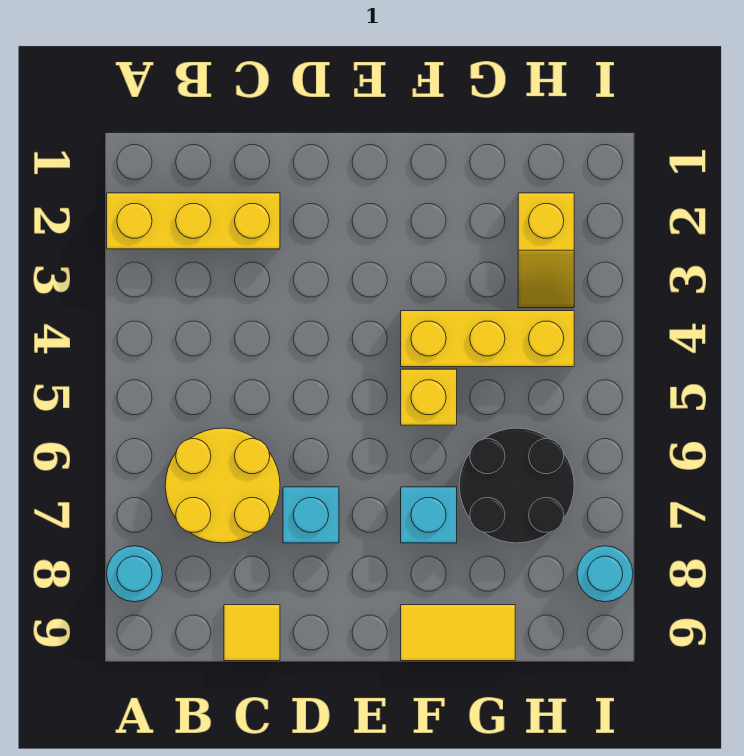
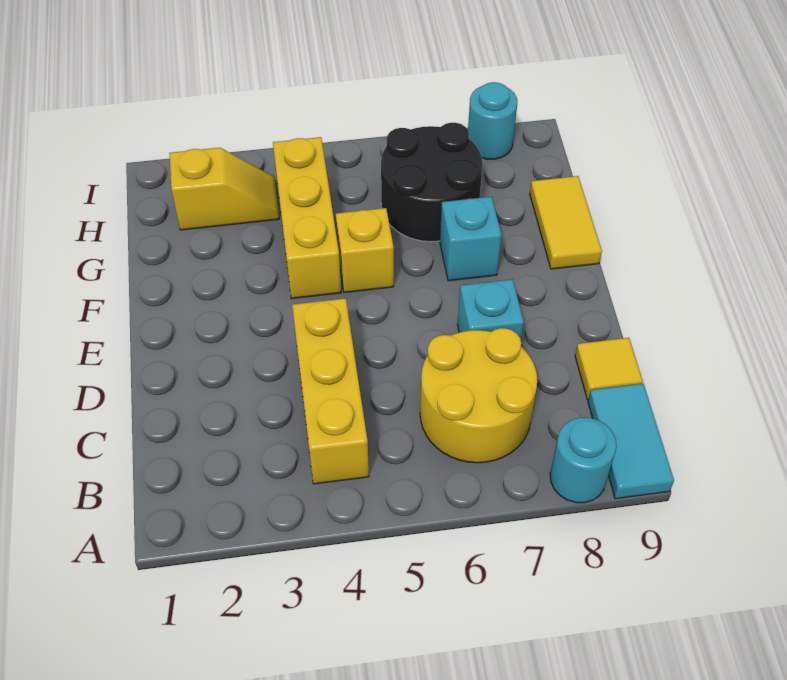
yellow brick A2:C2 level 1 -> yellow brick B4:D4 level 1
none -> cyan tile A9:B9 level 1

